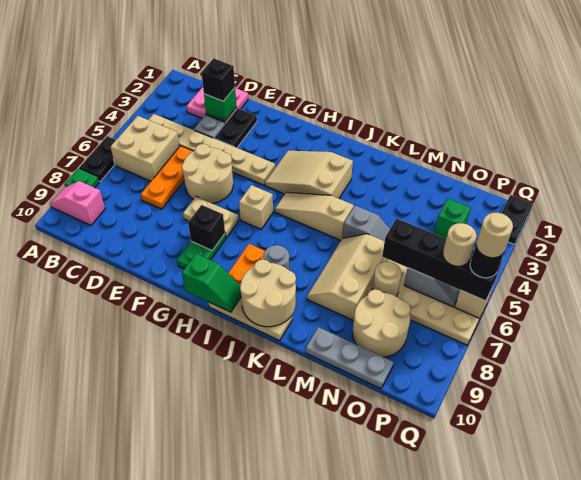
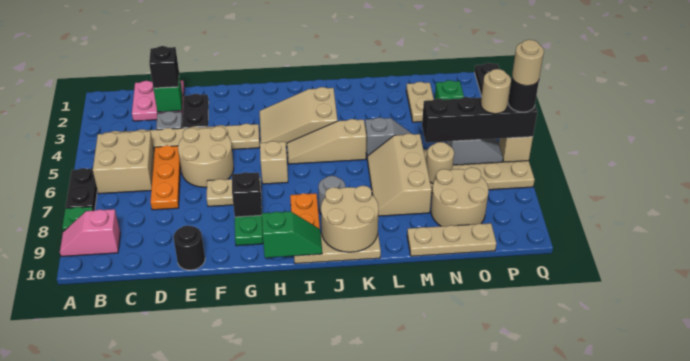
none -> black round brick E10 level 1
grey plate M10:O10 level 1 -> tan plate M10:O10 level 1
none -> tan plate N2:N3 level 1

